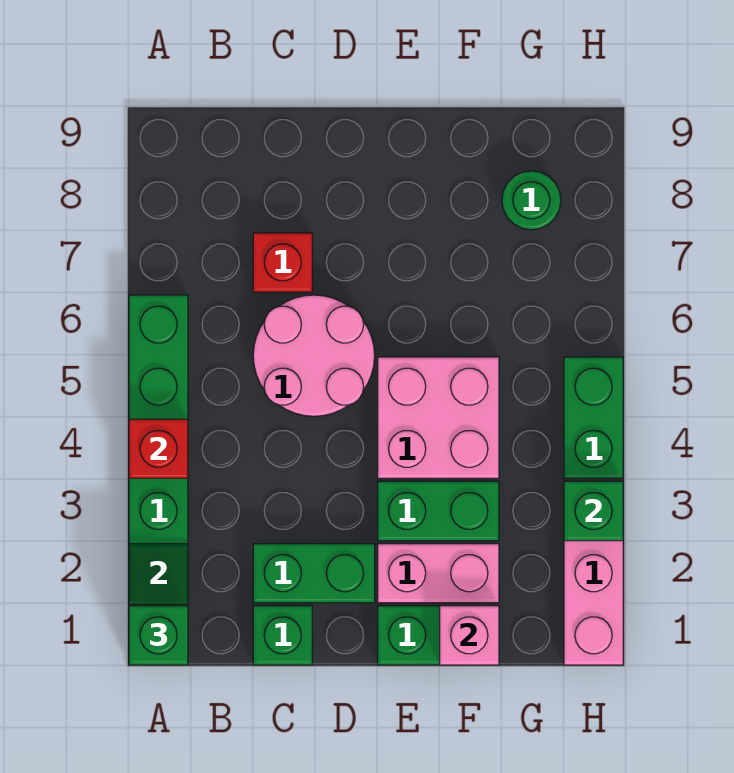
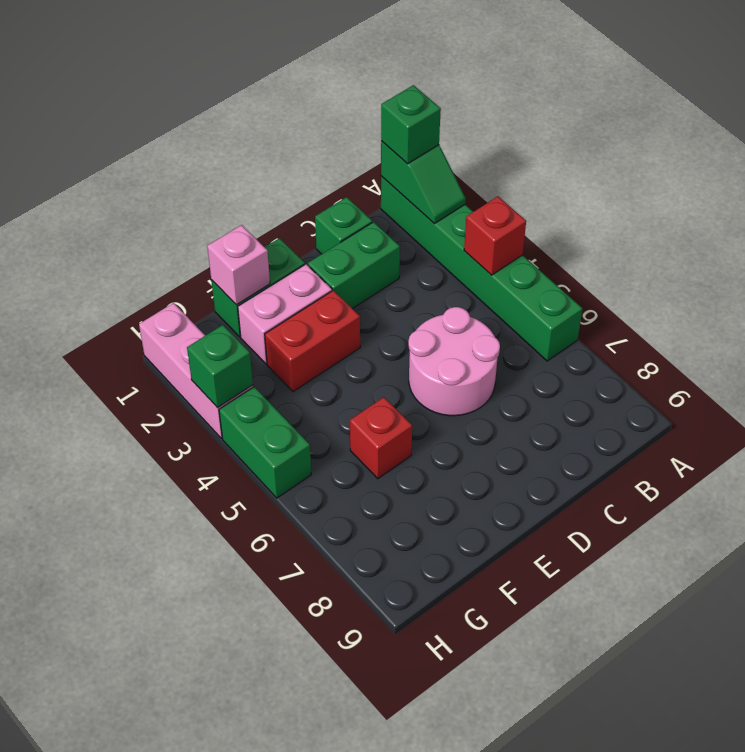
red brick C7 level 1 -> red brick F6 level 1
green brick E3:F3 level 1 -> red brick E3:F3 level 1
pink brick E4:F5 level 1 -> none
green round brick G8 level 1 -> none

